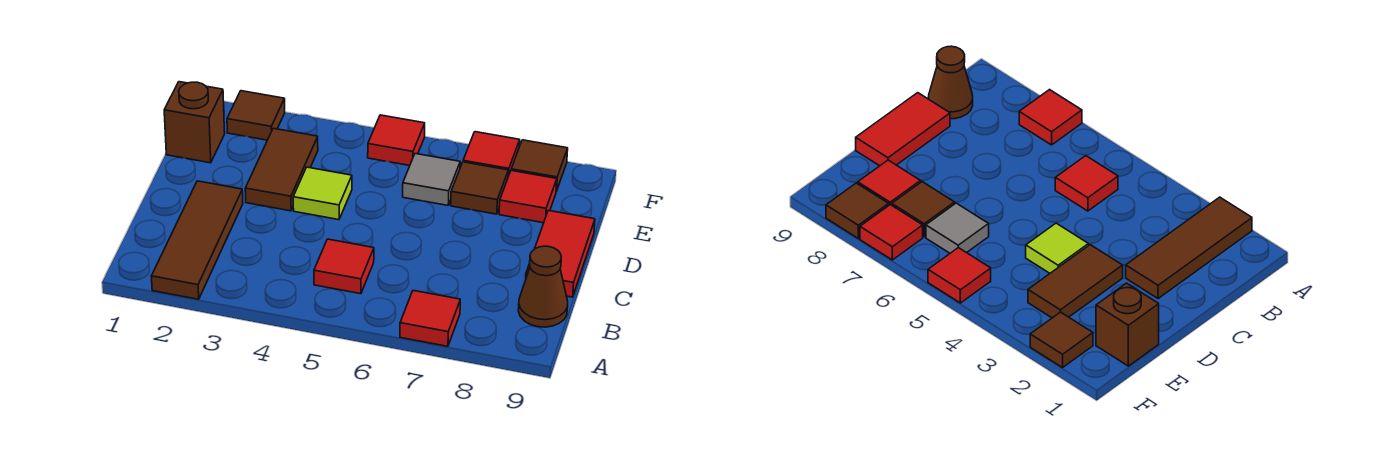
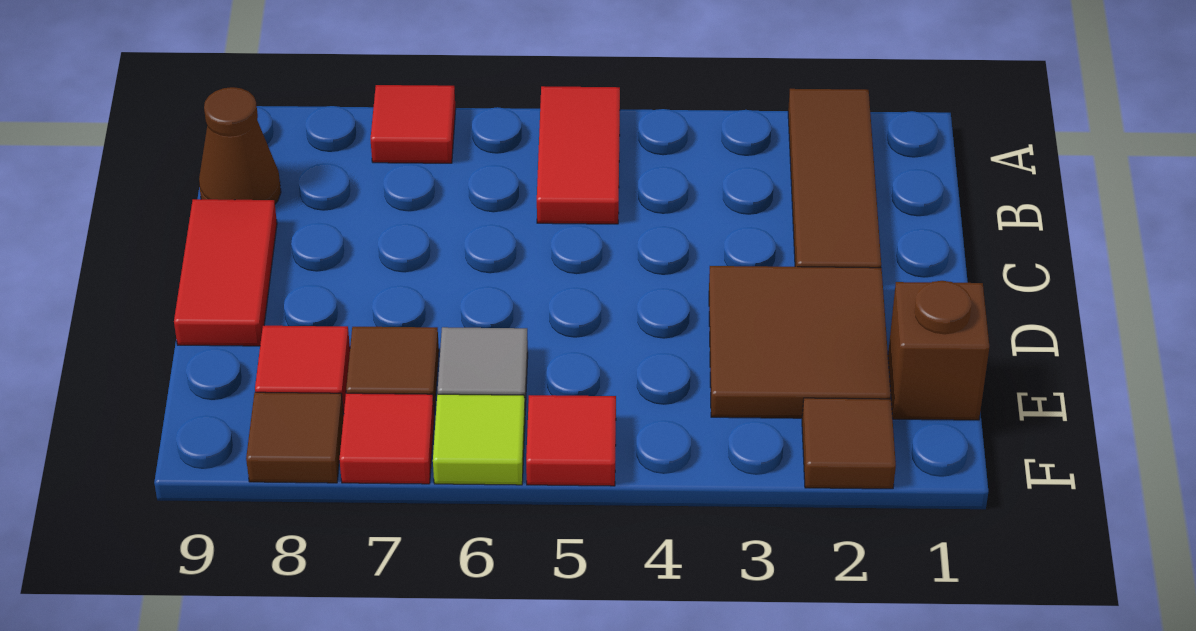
red tile B5 level 1 -> red tile A5:B5 level 1
brown tile D3:E3 level 1 -> brown tile D2:E3 level 1
lime tile D4 level 1 -> lime tile F6 level 1

